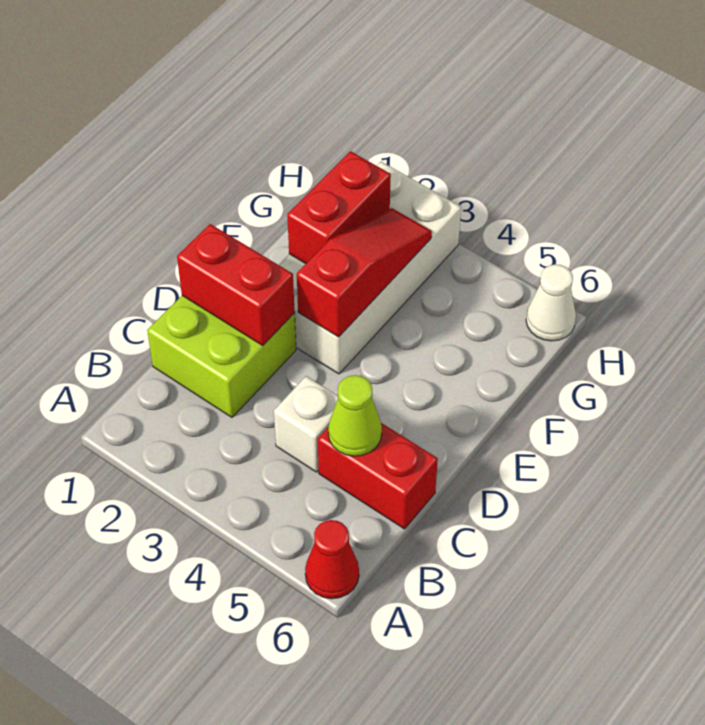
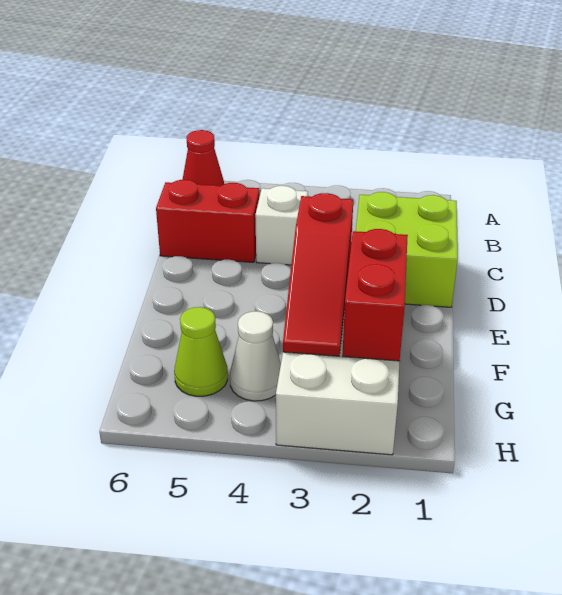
lime cone C5 level 2 -> lime cone G5 level 1
red brick D1:D2 level 2 -> none
white cone H6 level 1 -> white cone G4 level 1

